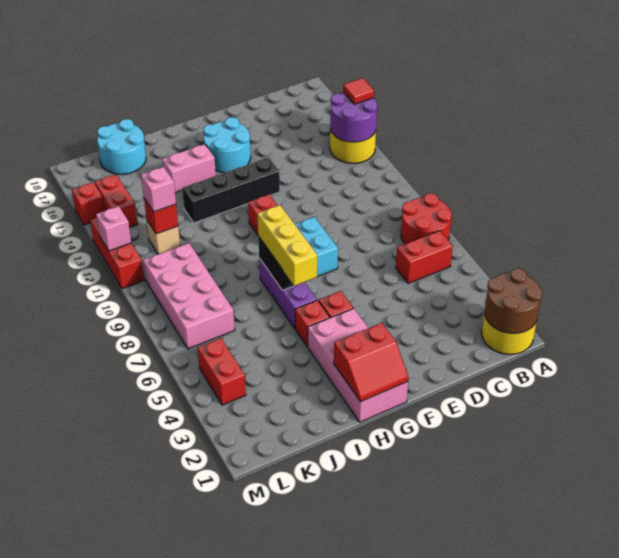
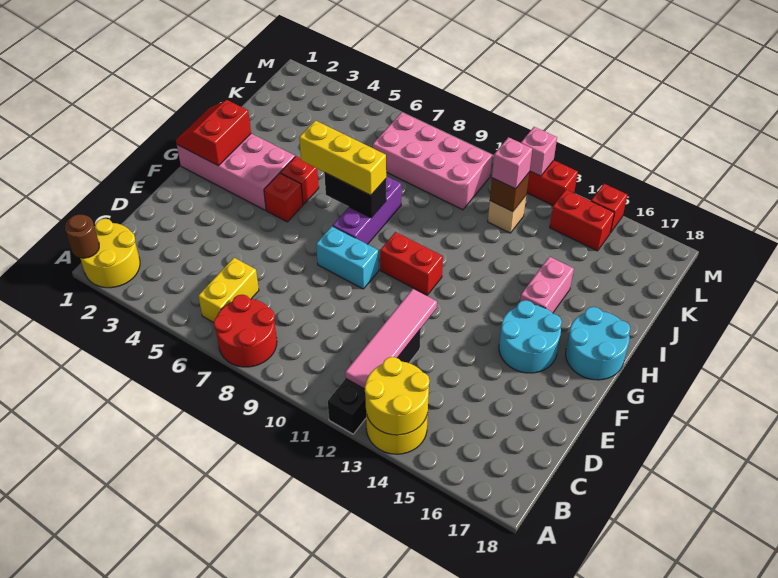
brown round brick A1:B2 level 2 -> brown round brick A1 level 2
purple round brick A13:B14 level 2 -> yellow round brick A13:B14 level 2
red tile A14 level 3 -> none
red brick B6:C6 level 1 -> yellow brick B6:C6 level 1
none -> pink tile B12:E12 level 2
black brick F13:I13 level 1 -> black brick A12:D12 level 1
purple brick H6:H8 level 1 -> purple brick G8:I8 level 1
cyan round brick J17:K18 level 1 -> cyan round brick G17:H18 level 1
red brick K12 level 2 -> brown brick K12 level 2
red brick L4:L5 level 1 -> none

